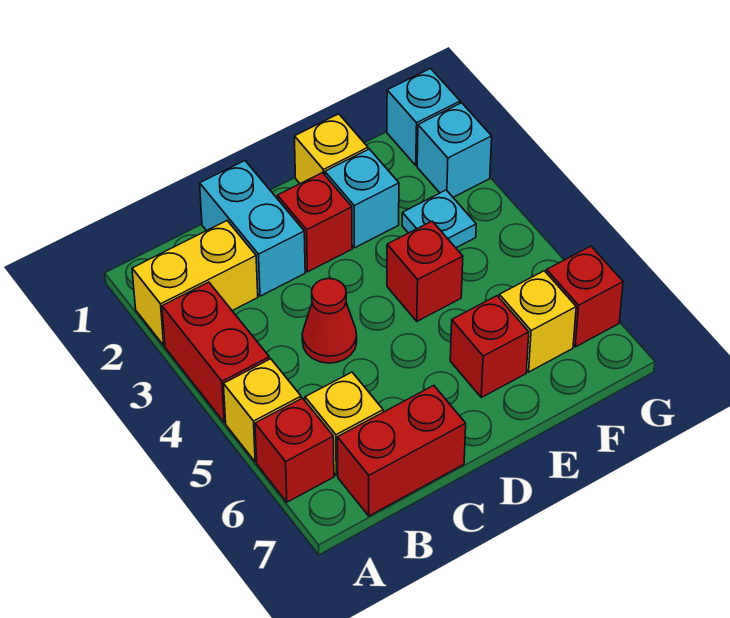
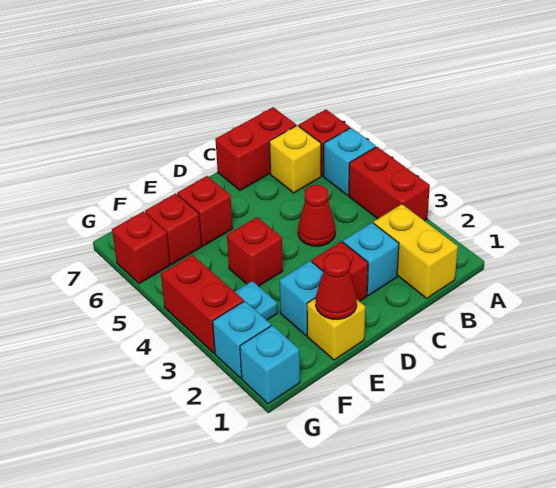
yellow brick A2:B2 level 1 -> yellow brick B1:B2 level 1
yellow brick A5 level 1 -> cyan brick A5 level 1
cyan brick C1:C2 level 1 -> cyan brick C2 level 1
none -> red cone E1 level 2
yellow brick F6 level 1 -> red brick F6 level 1
none -> red brick G3:G4 level 1

